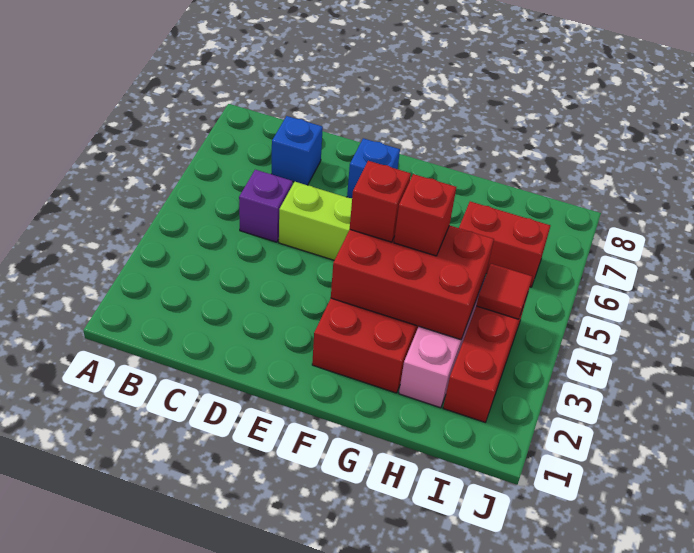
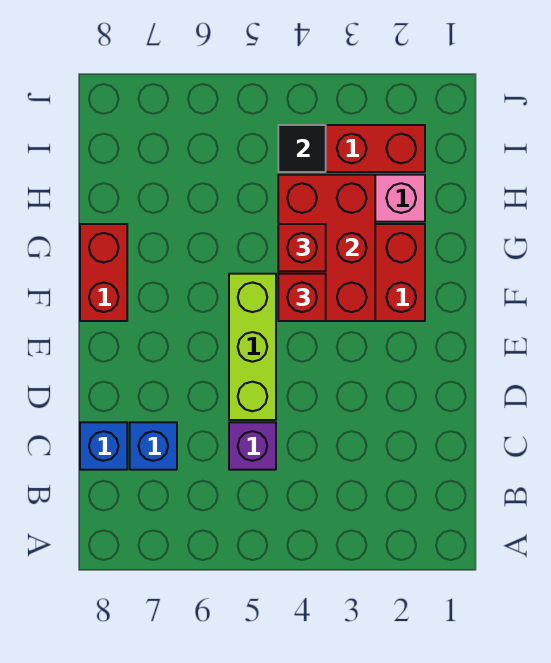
blue brick E7 level 1 -> blue brick C8 level 1
red brick H6:I6 level 1 -> red brick F8:G8 level 1
red tile I4 level 2 -> black tile I4 level 2

